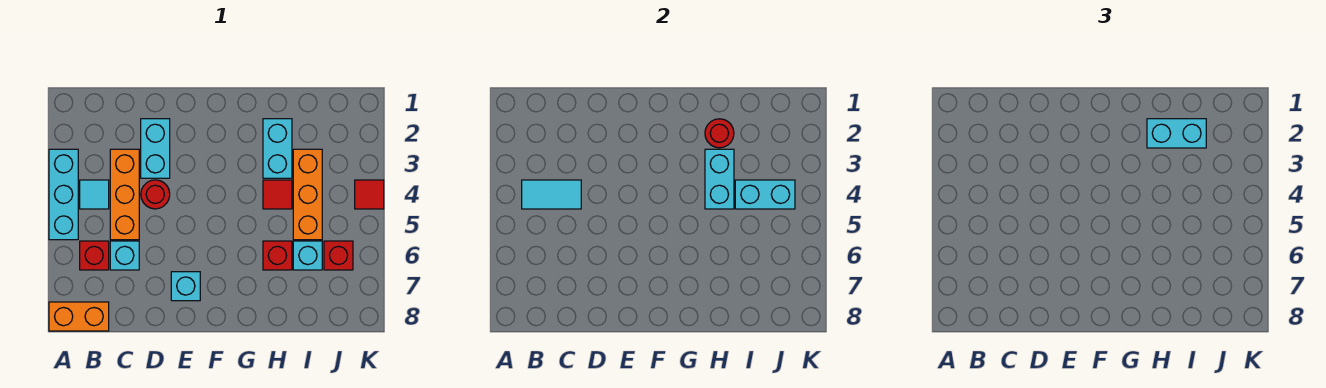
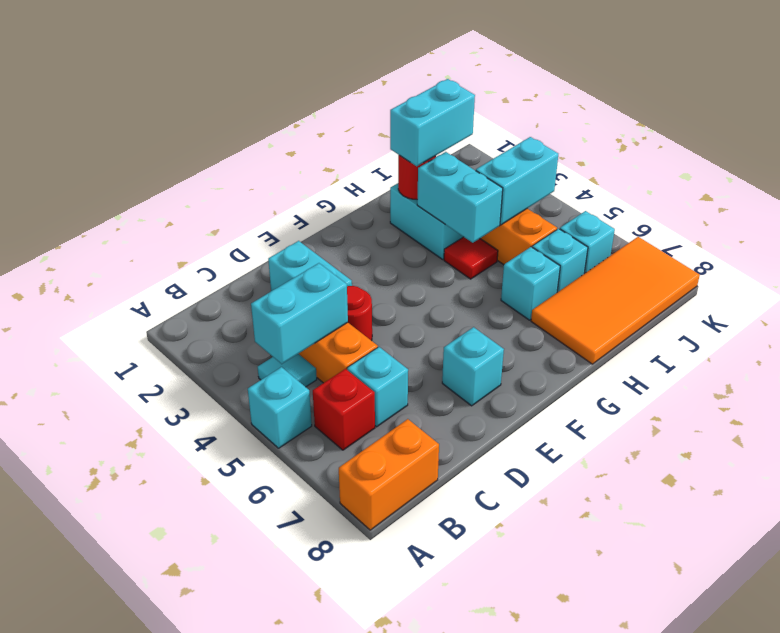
cyan brick A3:A5 level 1 -> cyan brick A5 level 1
cyan tile B4:C4 level 2 -> cyan brick B4:C4 level 2
red brick H6 level 1 -> cyan brick H6 level 1
none -> orange tile H7:K8 level 1
red brick J6 level 1 -> cyan brick J6 level 1
red tile K4 level 1 -> none

